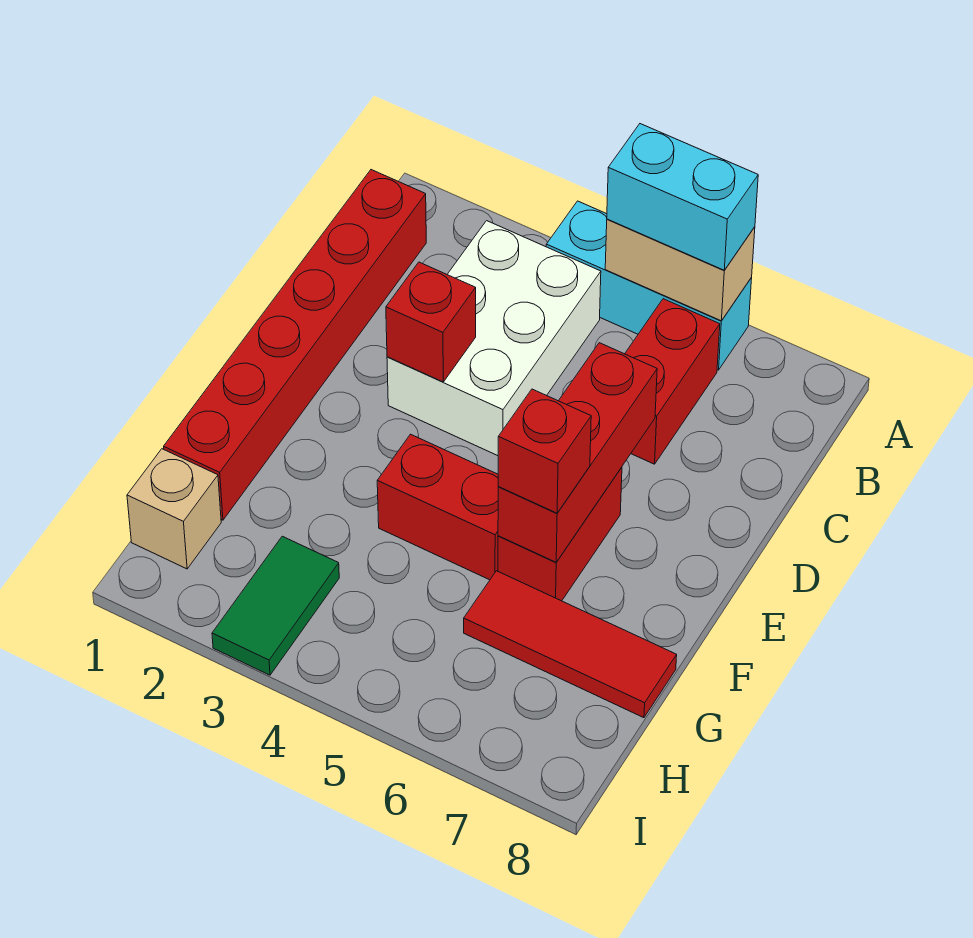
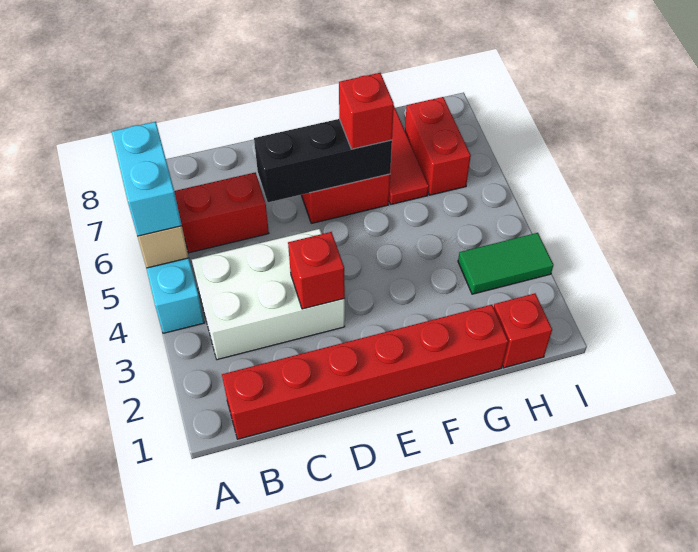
red brick D6:F6 level 2 -> black brick D6:F6 level 2
red brick F4:F5 level 1 -> red brick H6:H7 level 1
tan brick H1 level 1 -> red brick H1 level 1

